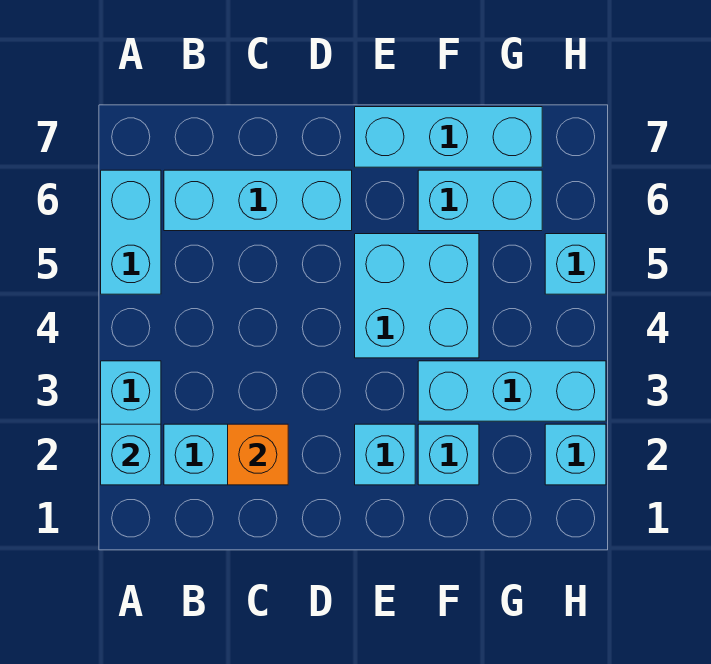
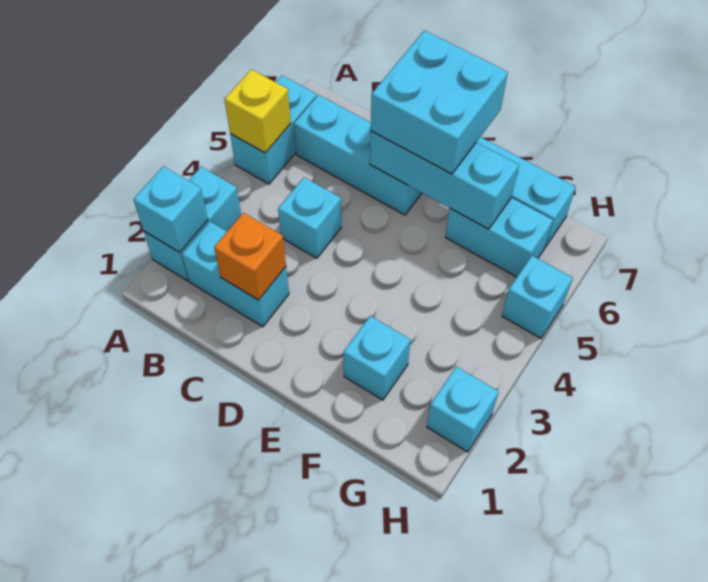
none -> yellow brick A5 level 2
cyan brick E2 level 1 -> cyan brick C4 level 1
cyan brick E4:F5 level 1 -> cyan brick D6:E7 level 3
cyan brick F3:H3 level 1 -> cyan brick D6:F6 level 2

